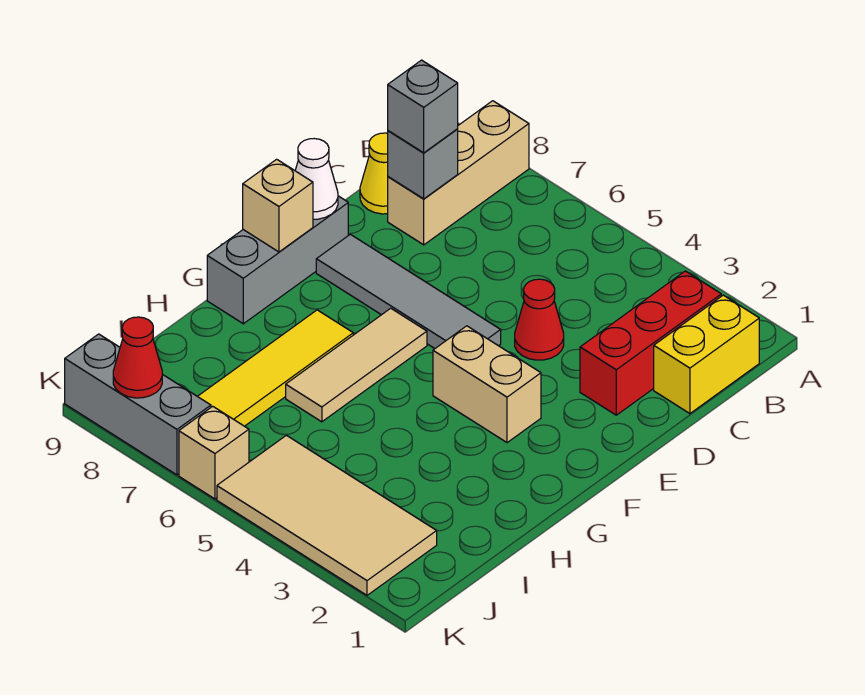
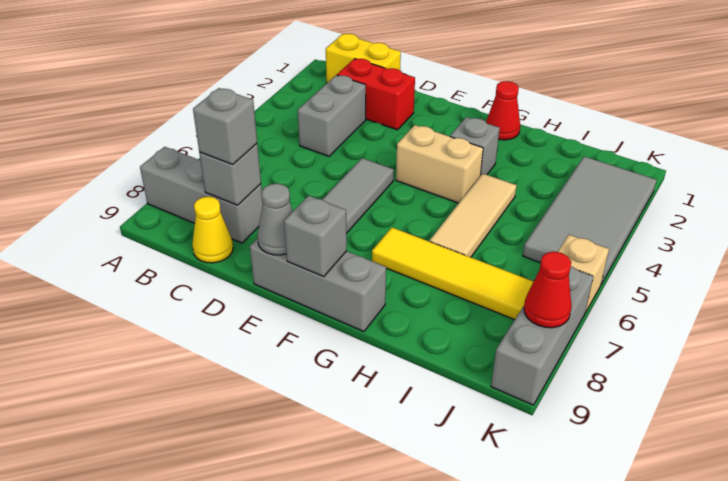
tan brick A8:C8 level 1 -> grey brick A8:C8 level 1
red brick B2:D2 level 1 -> red brick C2:D2 level 1
none -> grey brick C3:C4 level 1
red cone D4 level 1 -> red cone G1 level 1
white cone E9 level 2 -> grey cone E9 level 2
tan brick F3:F4 level 1 -> tan brick F4:G4 level 1
tan tile F6:H6 level 1 -> tan tile H4:H6 level 1
tan brick F9 level 2 -> grey brick F9 level 2
none -> grey brick G3 level 1
tan tile J2:K5 level 1 -> grey tile J2:K5 level 1

